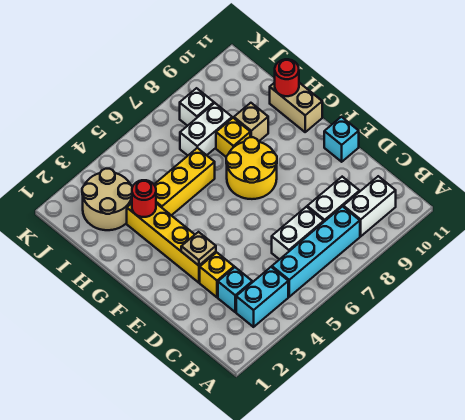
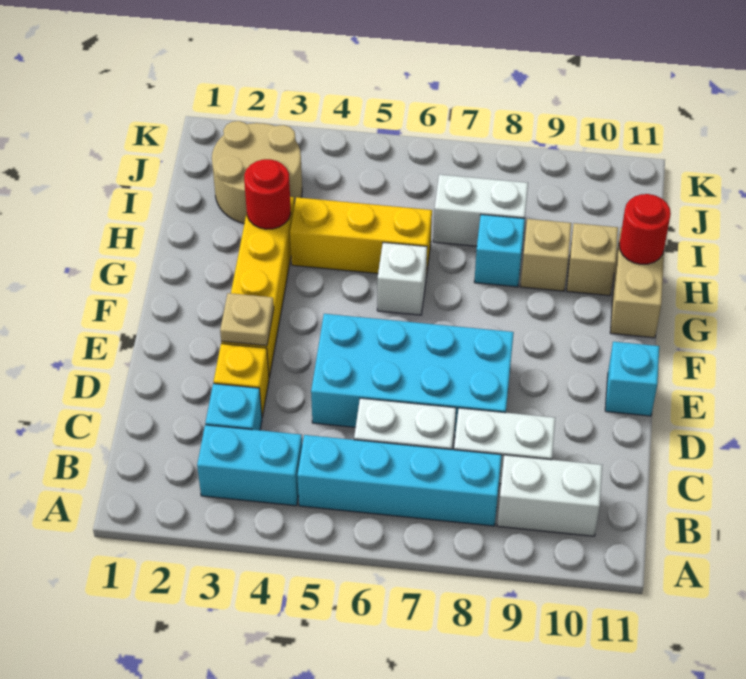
none -> cyan brick D5:E8 level 1
yellow round brick F7:G8 level 1 -> none
yellow brick H8 level 1 -> cyan brick H8 level 1
none -> tan brick H10 level 1
white brick J8 level 1 -> white brick G6 level 1

